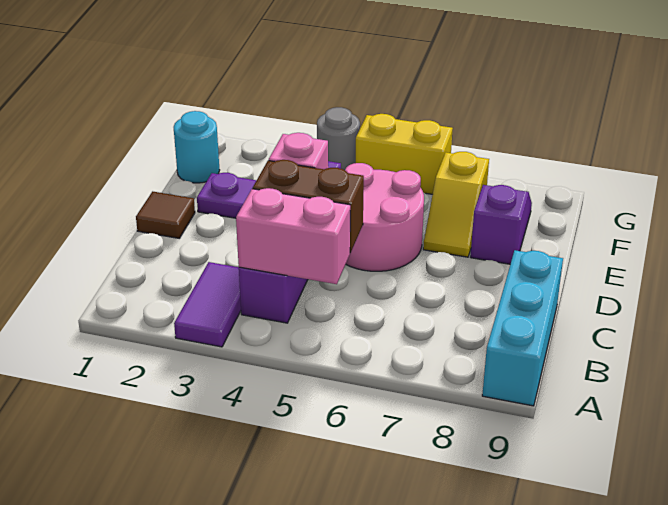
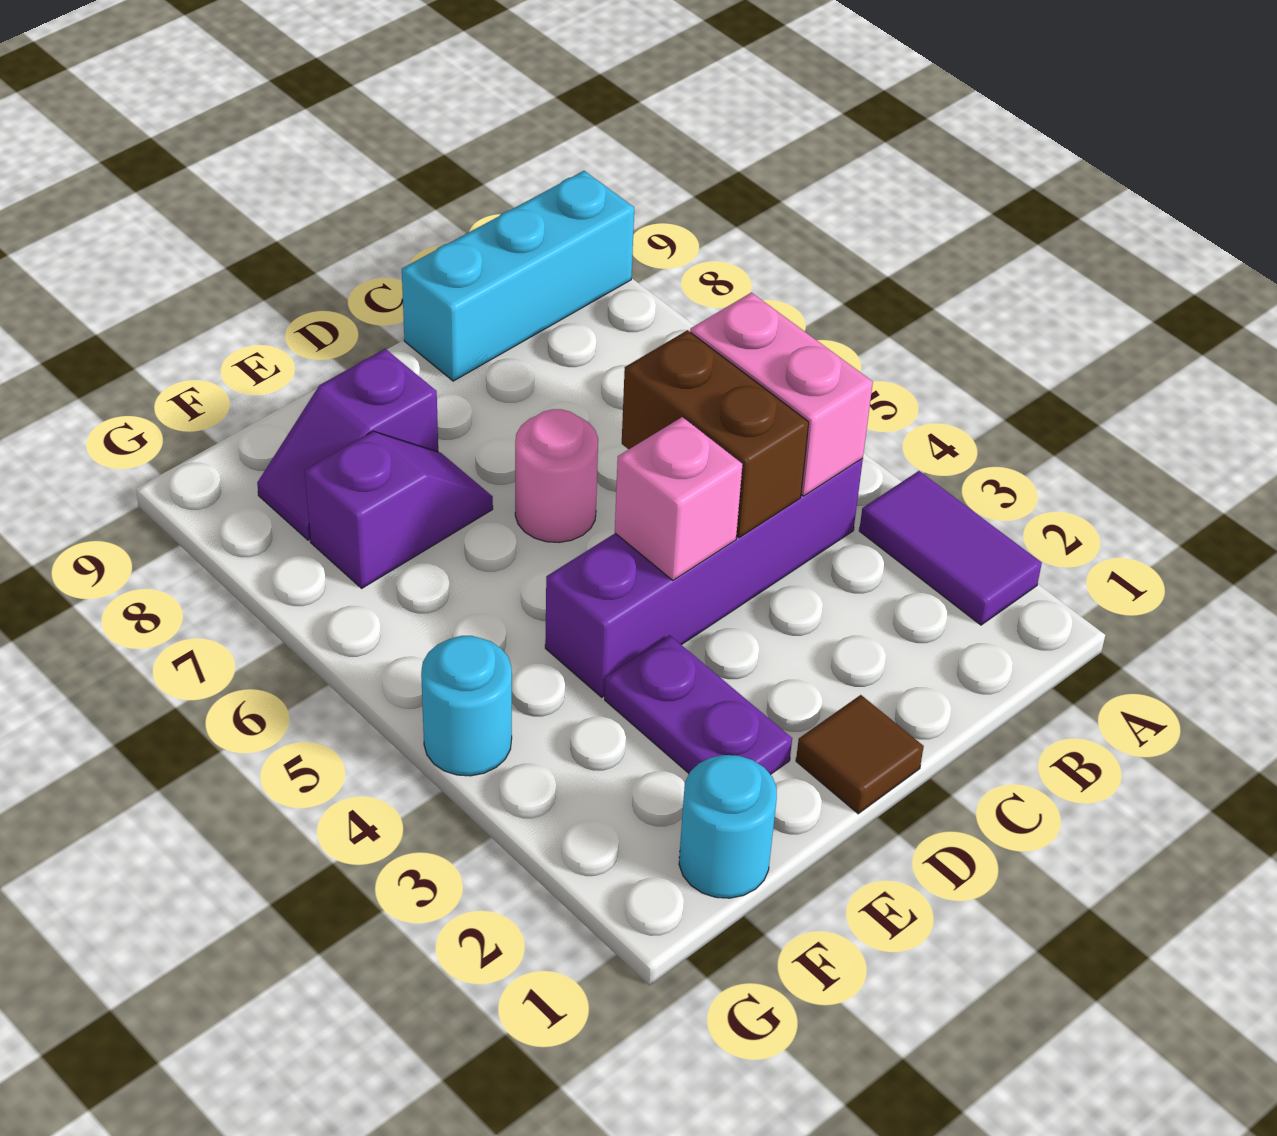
purple tile A3:B3 level 1 -> purple tile A2:A3 level 1
pink round brick D5:E6 level 1 -> pink round brick D6 level 1
yellow slope E7:F7 level 1 top F -> purple slope E7:F7 level 1 top F
grey round brick G4 level 1 -> cyan round brick G4 level 1
yellow brick G5:G6 level 1 -> none

